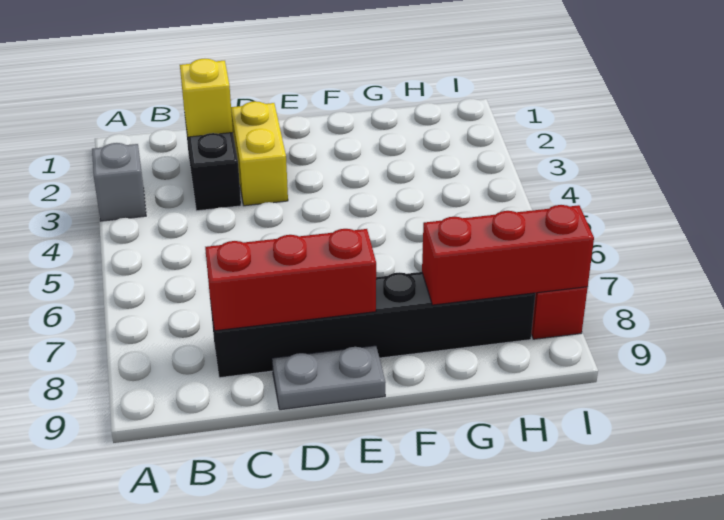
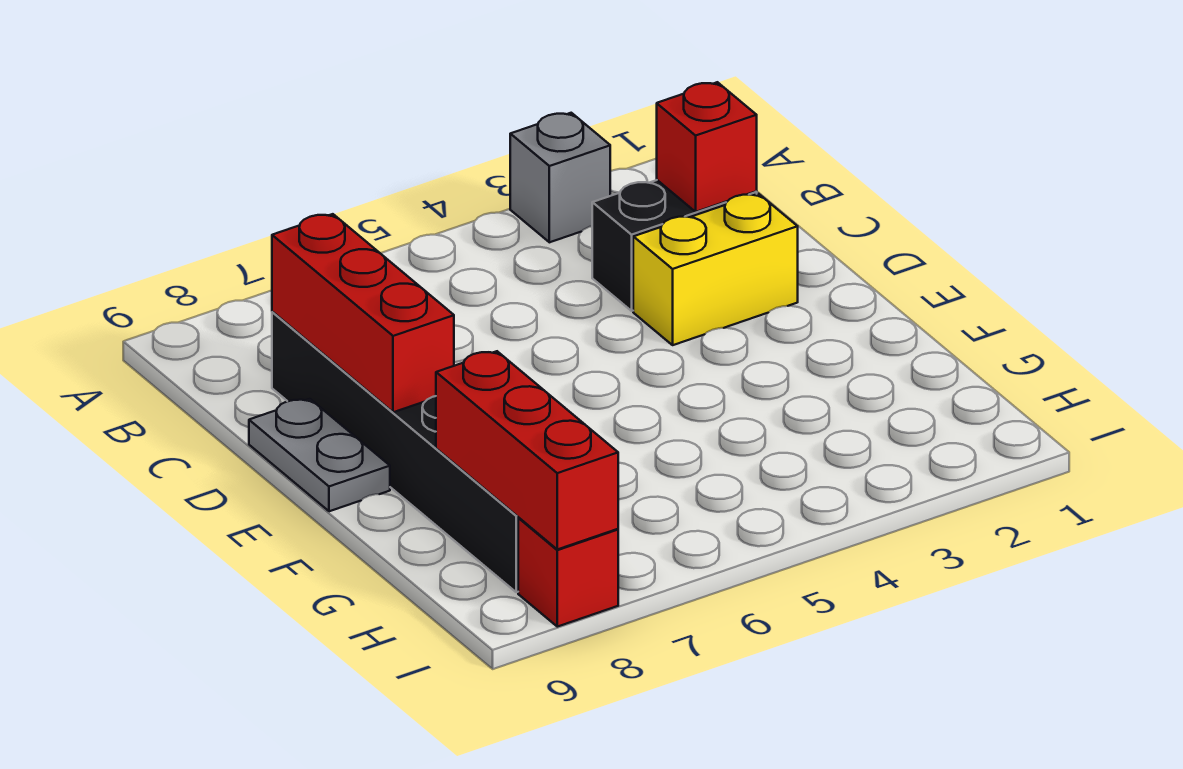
yellow brick C2 level 2 -> red brick C2 level 2

